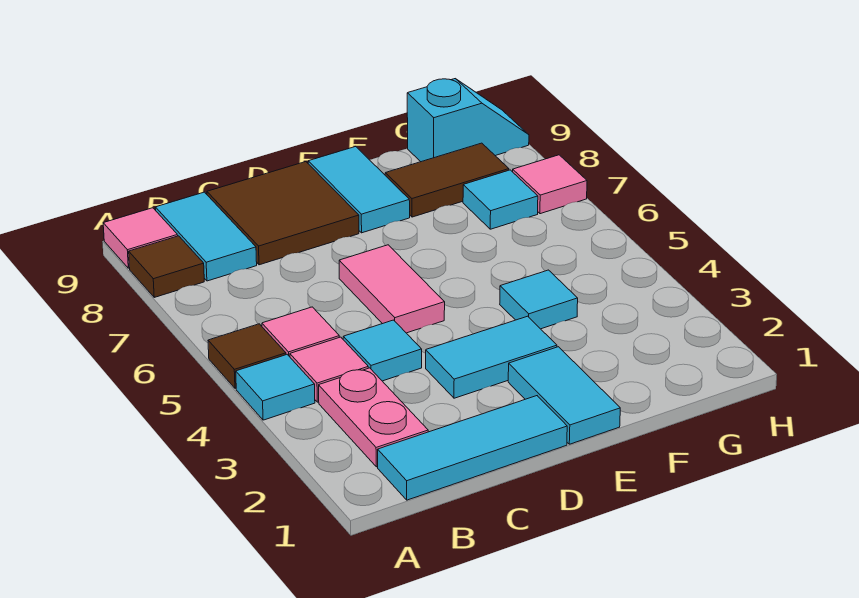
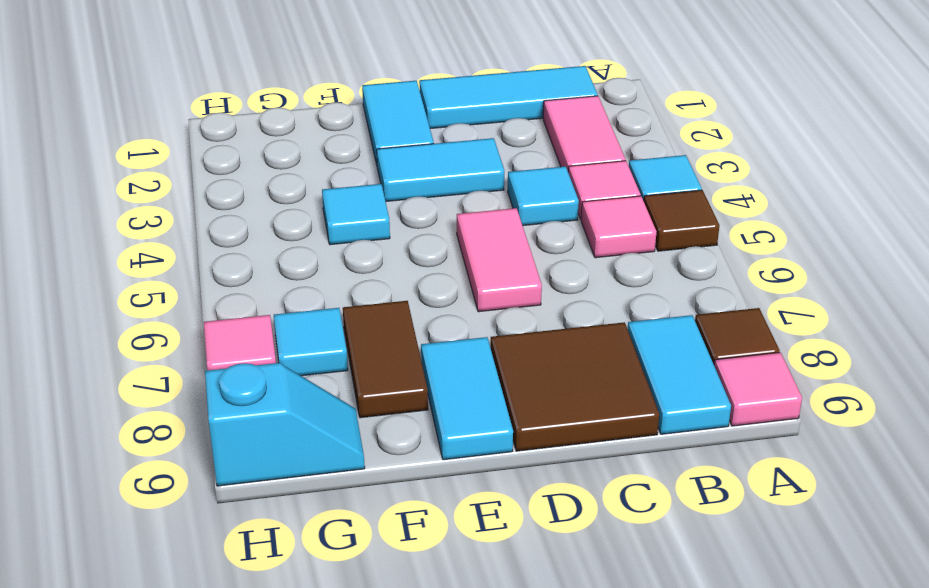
pink plate B2:B3 level 1 -> pink tile B2:B3 level 1
brown tile F8:G8 level 1 -> brown tile F7:F8 level 1
cyan slope G9:H9 level 1 top G -> cyan slope G9:H9 level 1 top H

